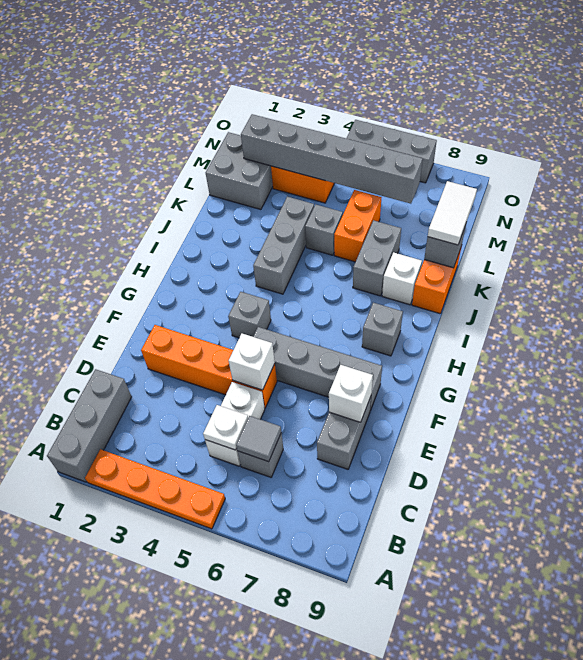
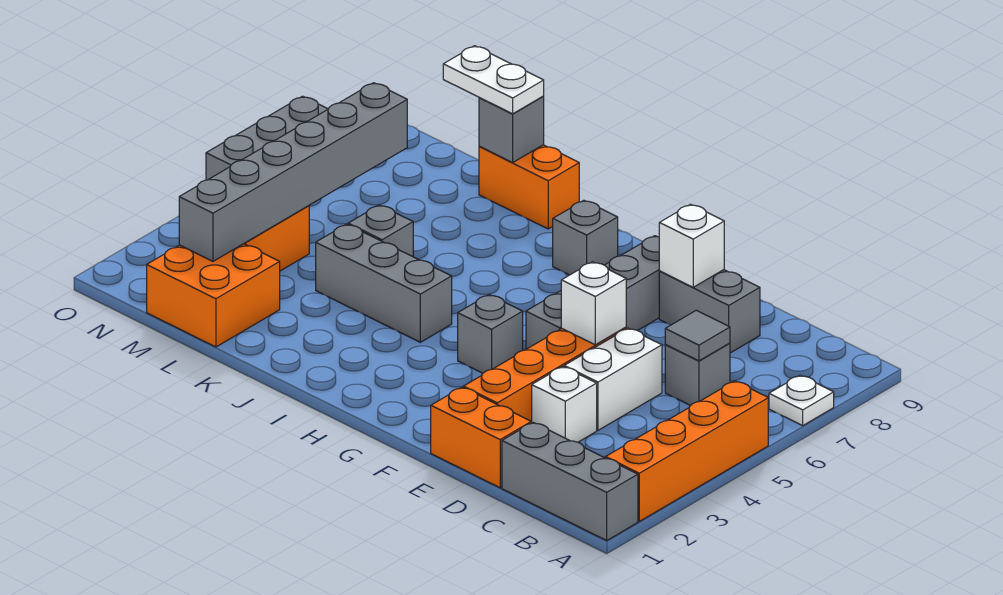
orange plate A2:A5 level 1 -> orange brick A2:A5 level 1
white brick C5:D5 level 1 -> white brick D4:D5 level 1
white plate C5 level 2 -> white plate A7 level 1
grey brick J7:K7 level 1 -> none
white brick J8 level 1 -> white brick D3 level 1
orange brick K6:L6 level 1 -> orange brick D1:E1 level 1
white tile K9:L9 level 3 -> white plate K9:L9 level 3
grey brick L1:M2 level 1 -> orange brick L1:M2 level 1

